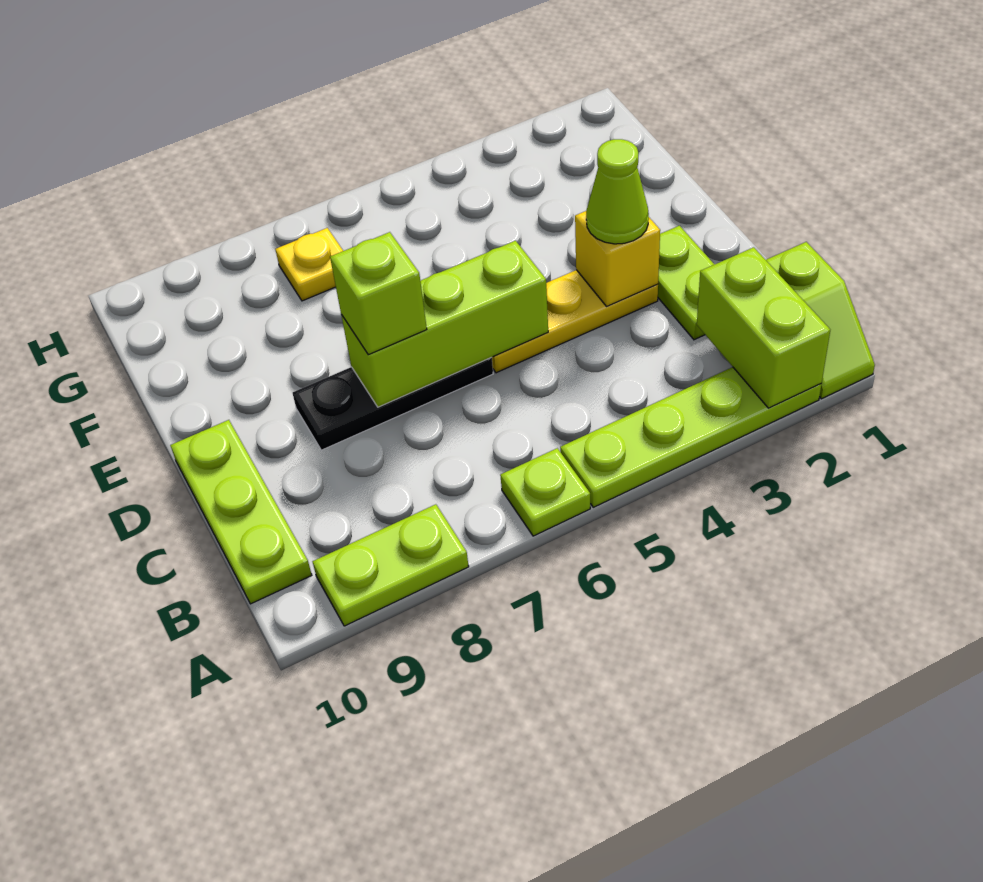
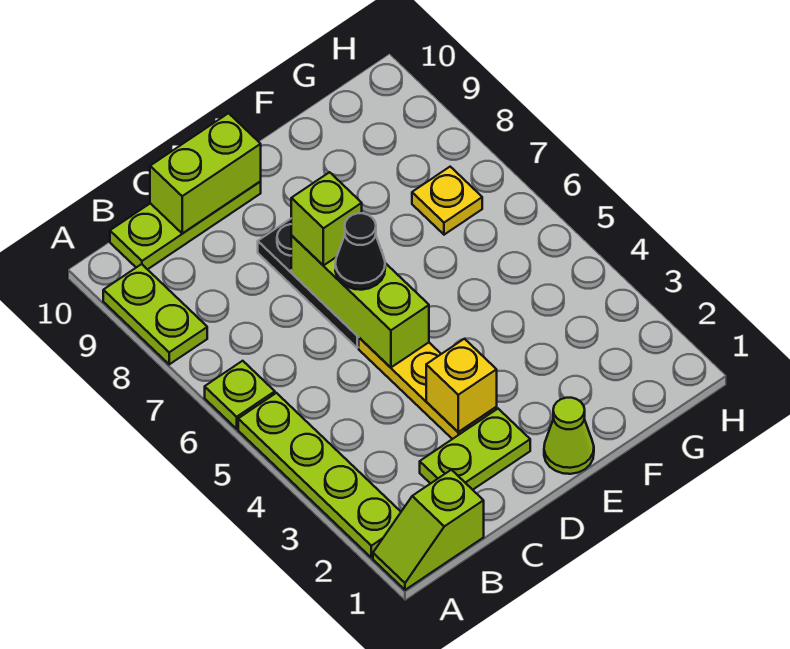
lime brick A2:B2 level 2 -> lime brick C10:D10 level 2
lime cone D3 level 3 -> lime cone E1 level 1
none -> black cone D6 level 3

